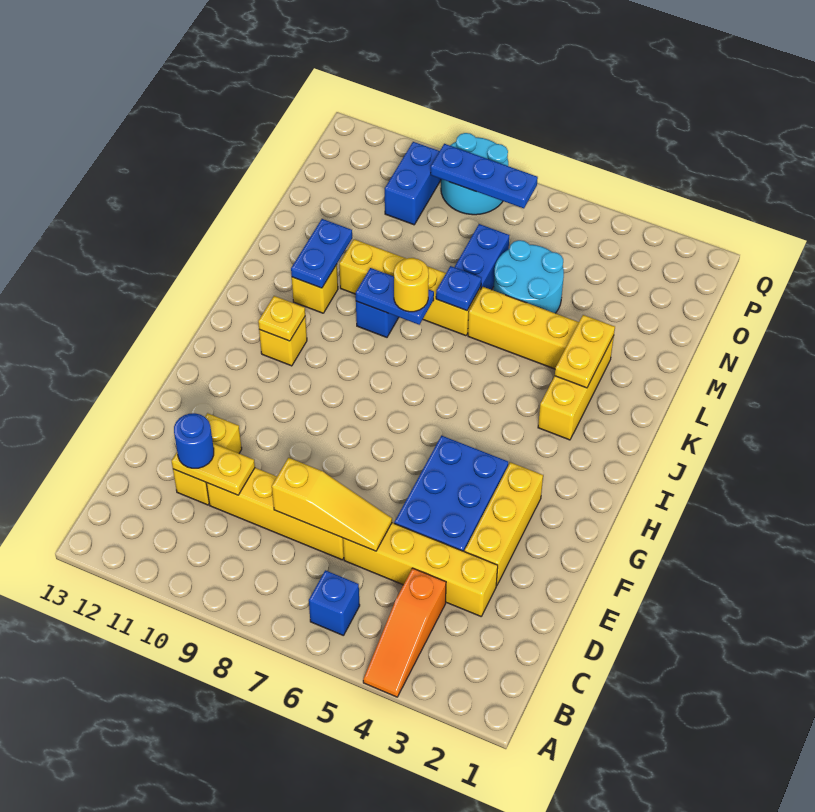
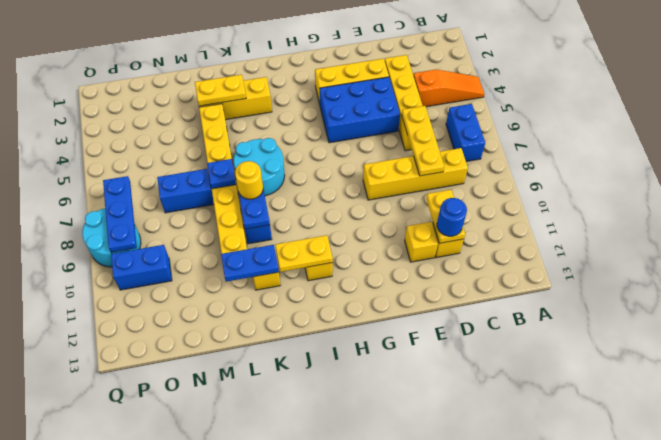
blue brick B6 level 1 -> blue brick B6:B7 level 1
yellow slope D6:D8 level 2 top 8 -> yellow plate D6:D8 level 2
yellow brick D7:D10 level 1 -> yellow brick C8:F8 level 1
yellow plate I11 level 2 -> yellow plate I11:J11 level 2
cyan round brick M5:N6 level 1 -> cyan round brick J6:K7 level 1

